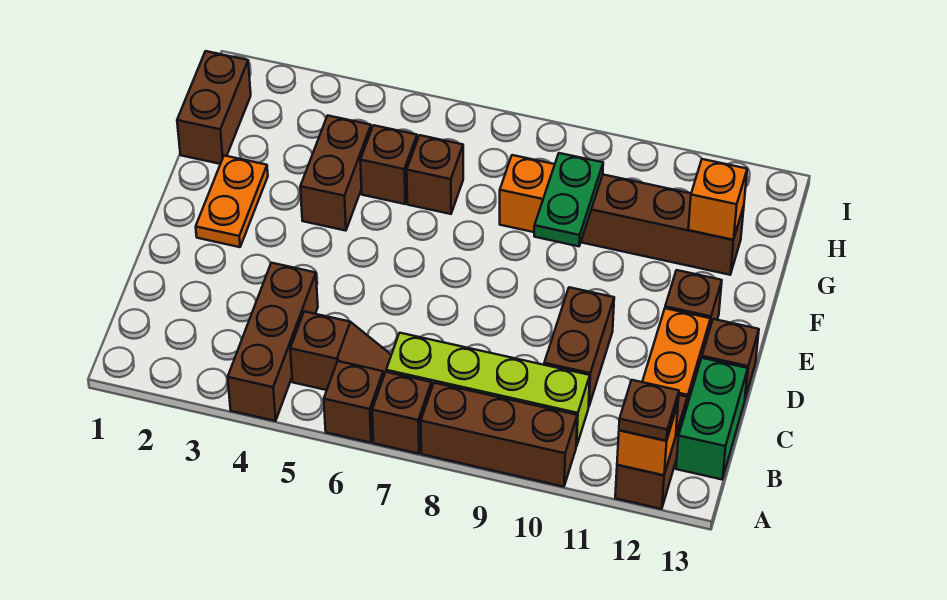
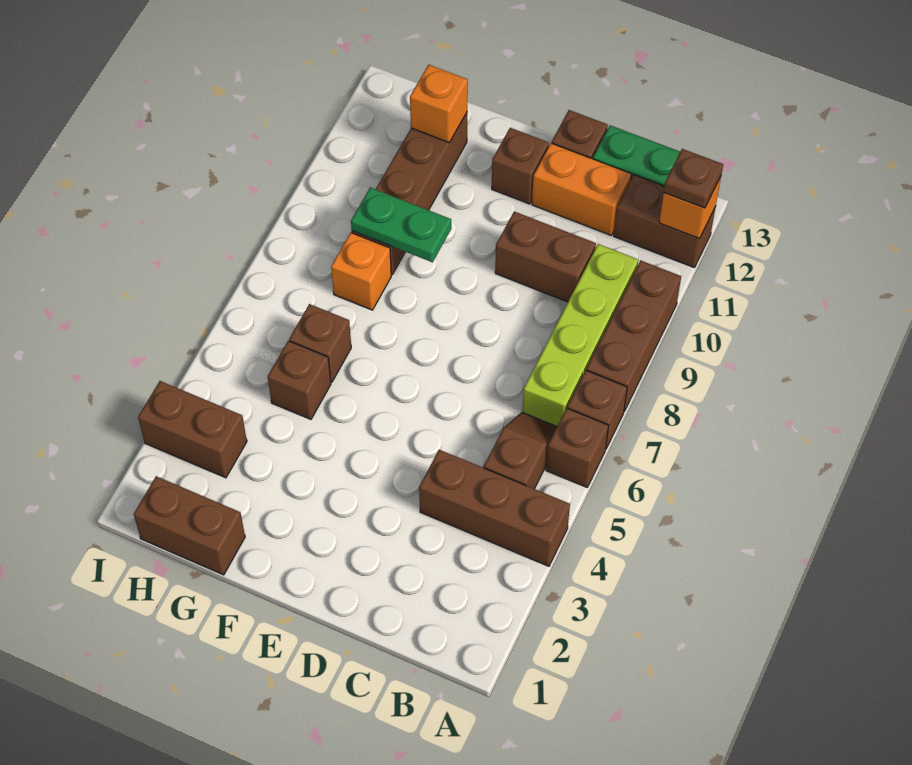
orange plate E2:F2 level 1 -> none
brown brick F4:G4 level 1 -> brown brick H3:I3 level 1

